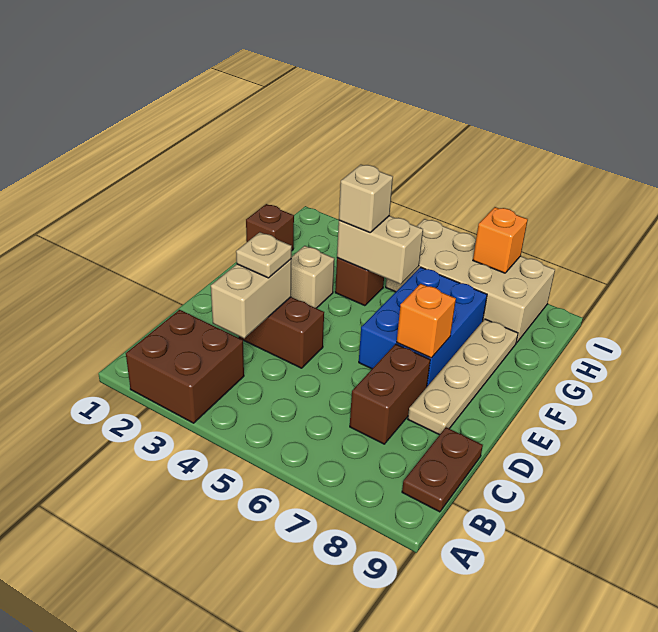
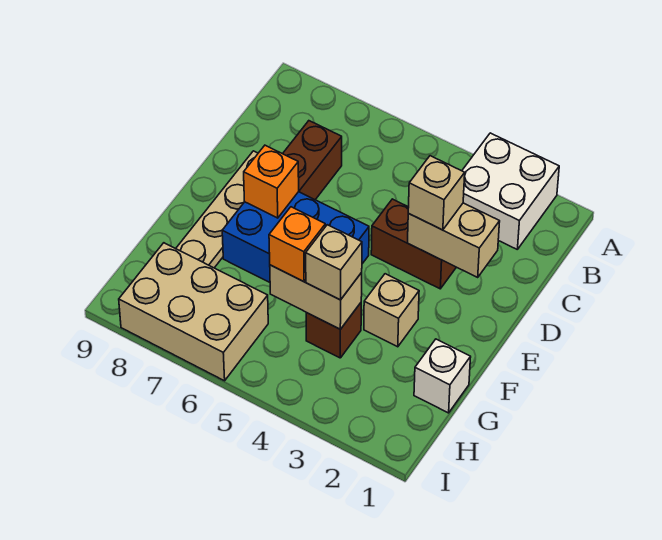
brown brick A2:B3 level 1 -> white brick A2:B3 level 1
brown plate B9:C9 level 1 -> none
tan brick C3:D3 level 2 -> tan brick D2:D3 level 2
tan plate D3 level 3 -> tan brick D3 level 3
blue brick E6:G7 level 1 -> blue brick E5:F7 level 1
brown brick G1 level 1 -> white brick G1 level 1
tan brick H5:I8 level 1 -> tan brick H6:I8 level 1
orange brick I7 level 2 -> orange brick G5 level 3

